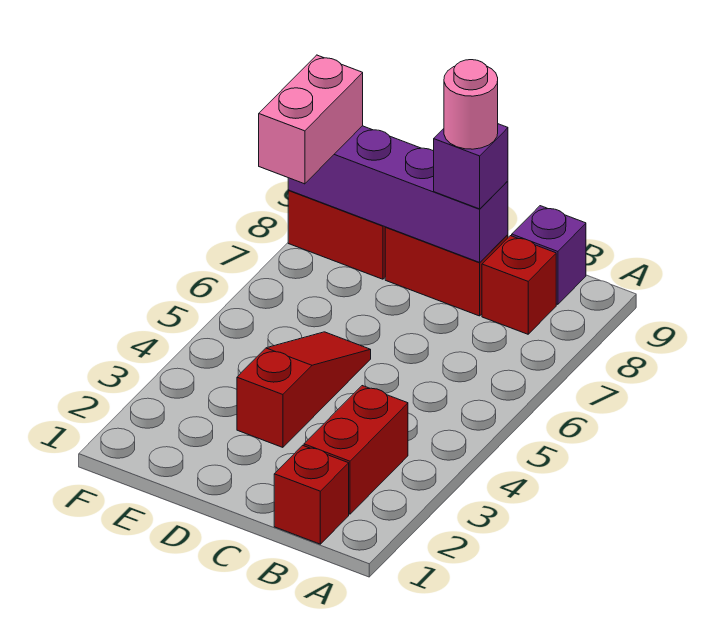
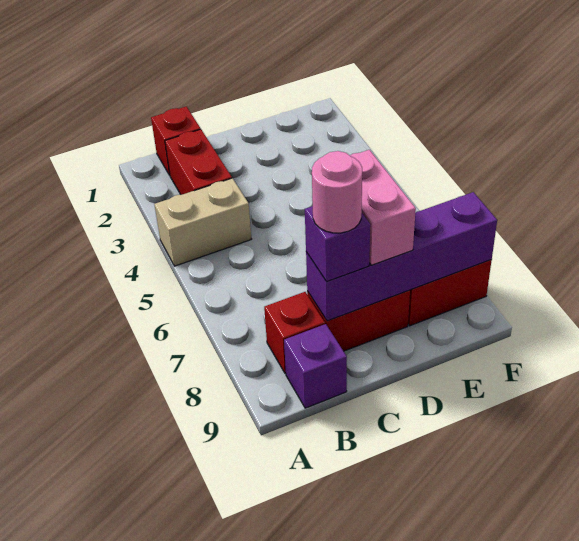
none -> tan brick A4:B4 level 1
red slope D3:D5 level 1 top 3 -> none
pink brick F7:F8 level 3 -> pink brick D7:D8 level 3

